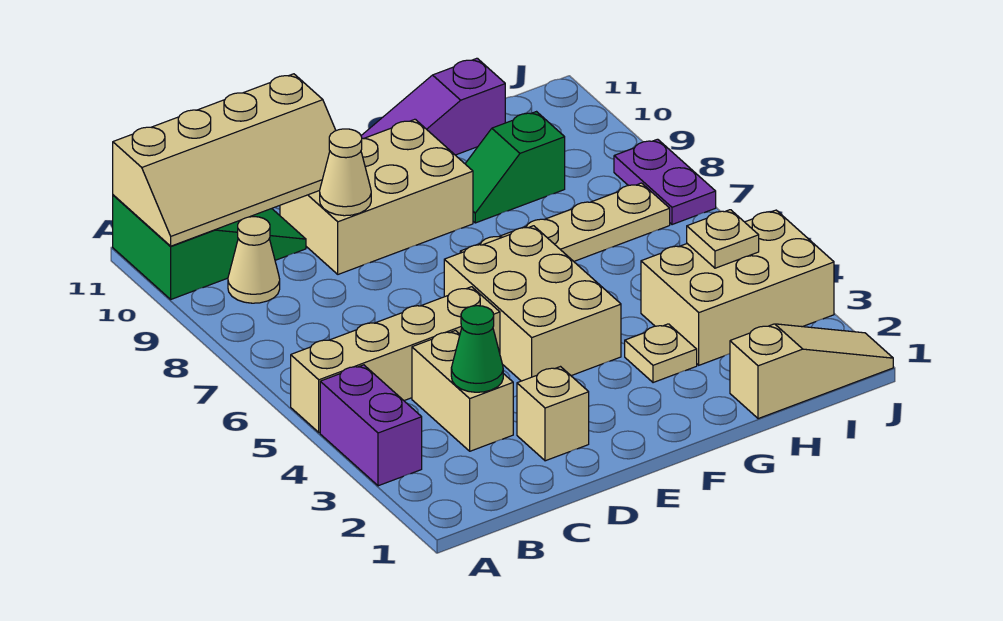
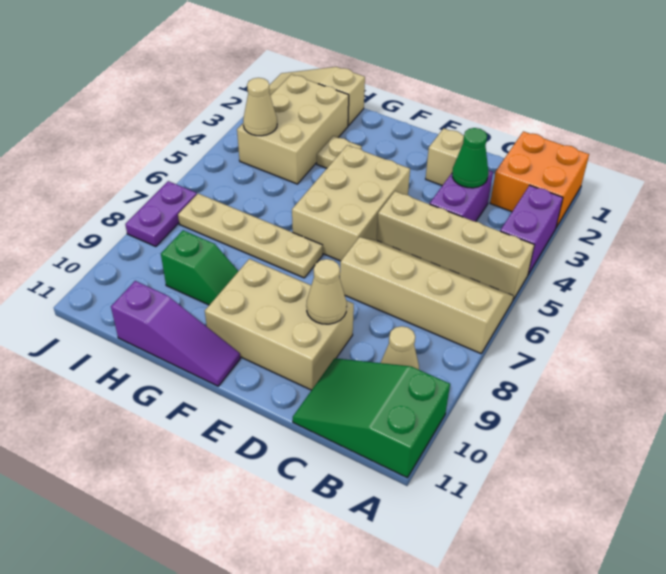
none -> orange brick A1:B2 level 1
tan slope A10:D11 level 2 top 11 -> tan slope A6:D7 level 1 top 7
tan brick C3:C4 level 1 -> purple brick C3:C4 level 1
tan brick H3:J4 level 1 -> tan brick H2:I4 level 1
tan plate I4 level 2 -> tan cone I4 level 2

